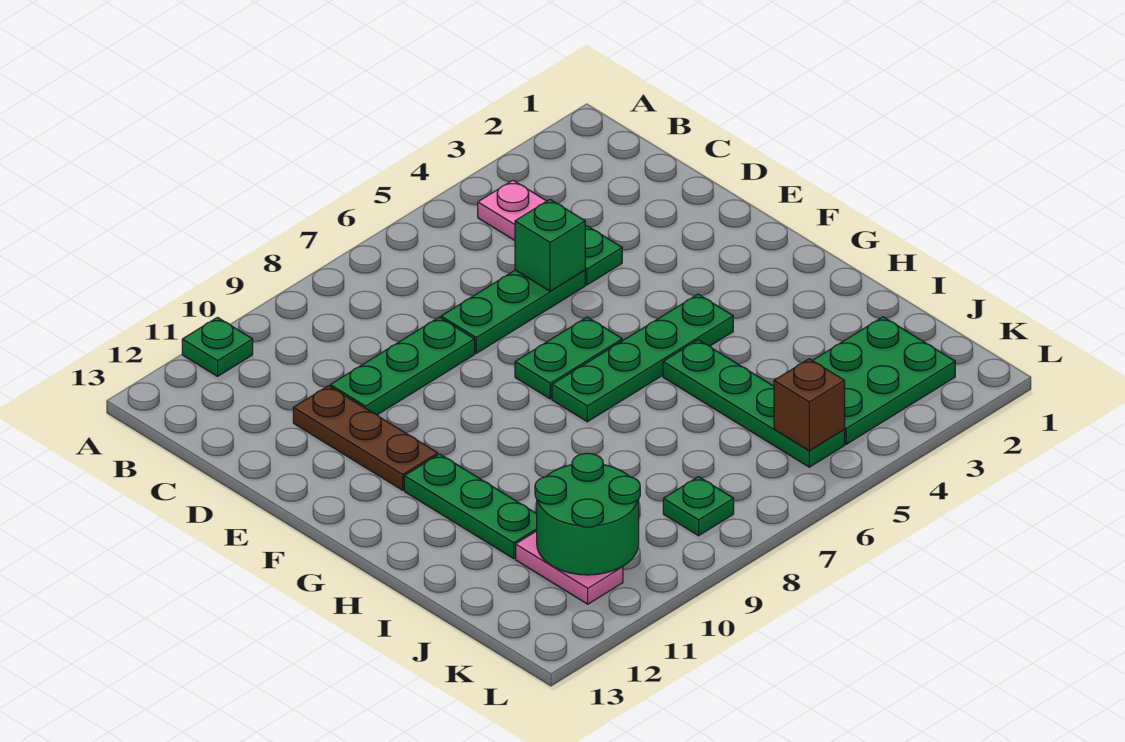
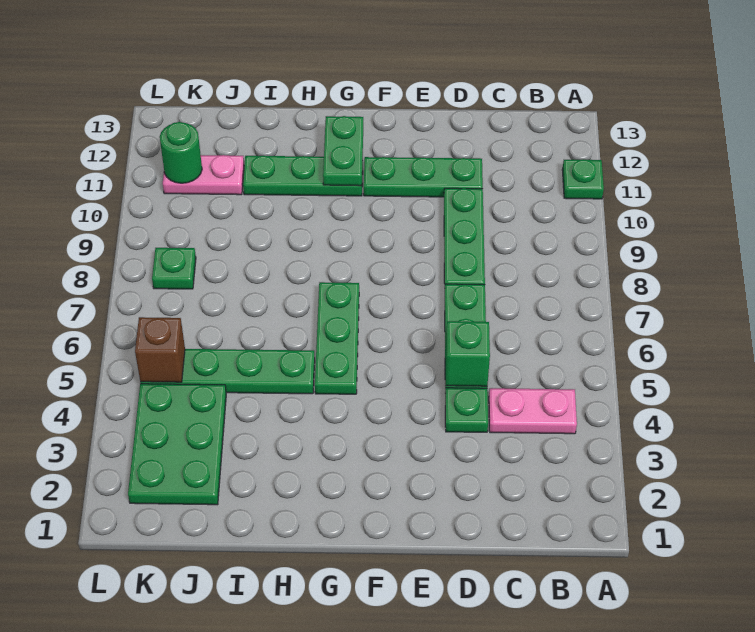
brown plate D11:F11 level 1 -> green plate D11:F11 level 1
green plate F6:F7 level 1 -> green plate G11:G12 level 2
green plate G4:G7 level 1 -> green plate G5:G7 level 1
green round brick J10:K11 level 2 -> green round brick K11 level 2

